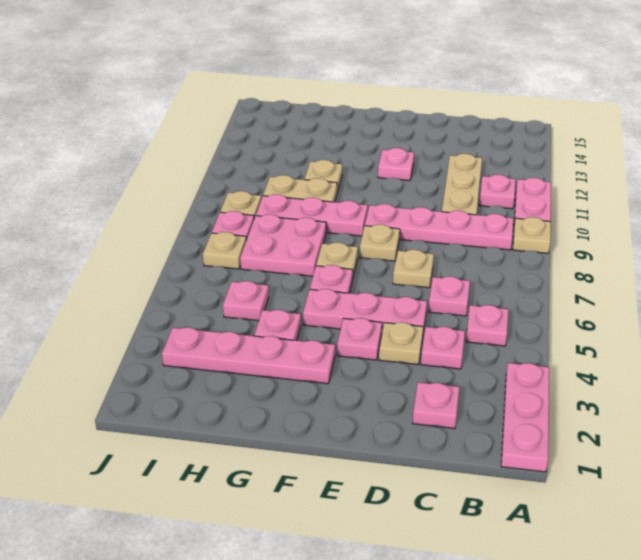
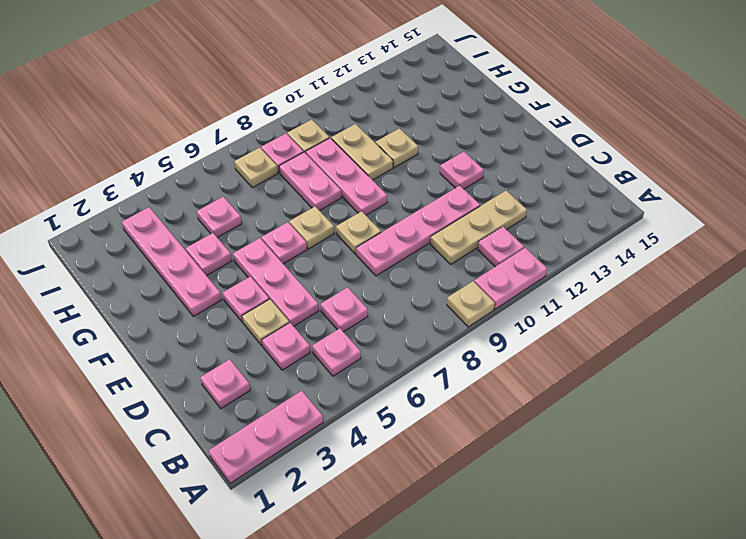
pink plate B9:E9 level 1 -> pink plate D8:D11 level 1
tan plate D7 level 1 -> none
pink plate G7:H8 level 1 -> pink plate G8:H8 level 1

